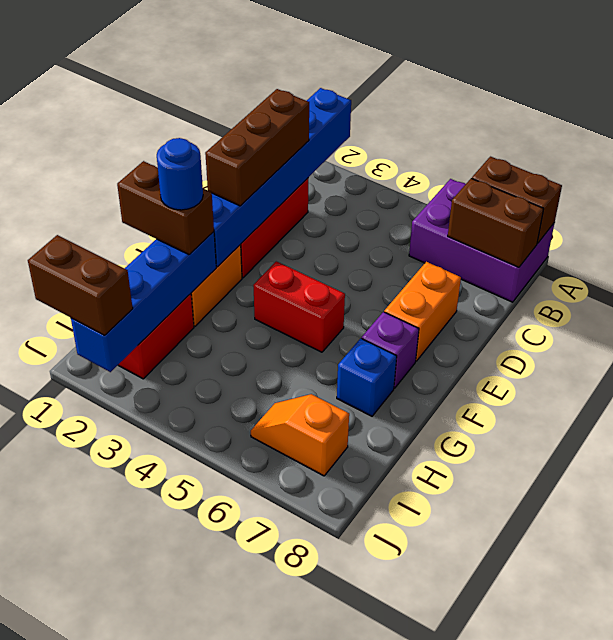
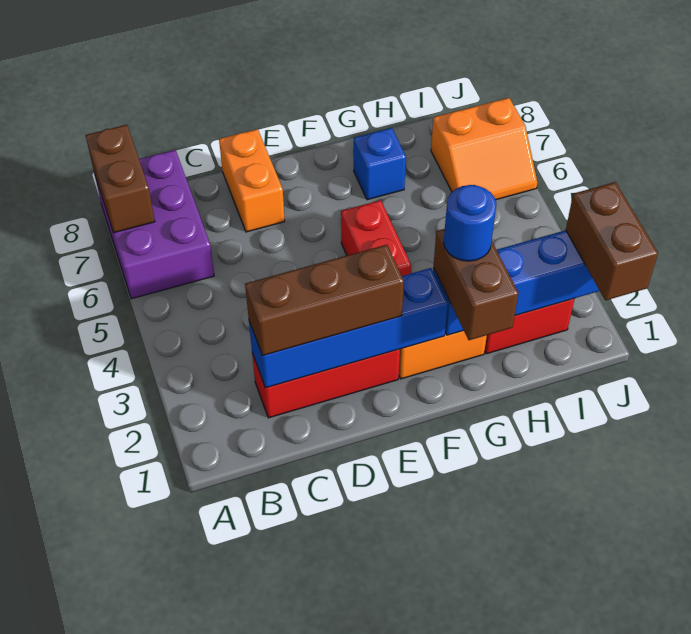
blue brick A2:F2 level 2 -> blue brick C2:F2 level 2
brown brick B7:B8 level 2 -> none
orange brick D7:E7 level 1 -> orange brick D7:D8 level 1
purple brick F7 level 1 -> none
orange slope I6:I7 level 1 top 7 -> orange slope I6:J7 level 1 top 7

